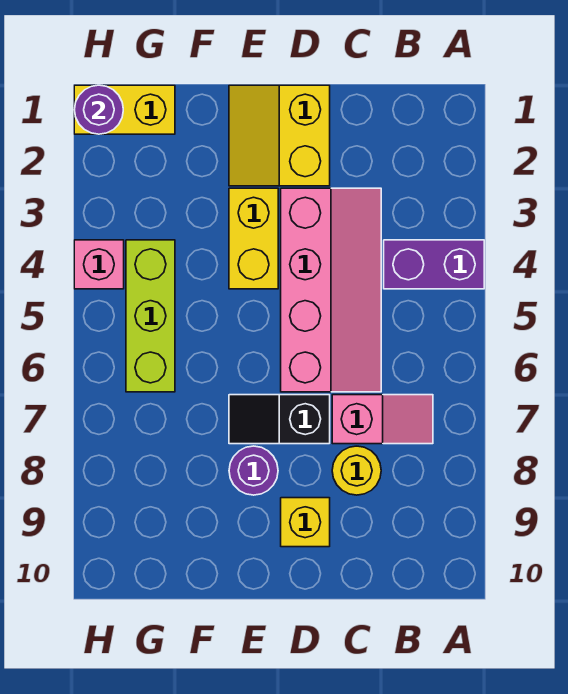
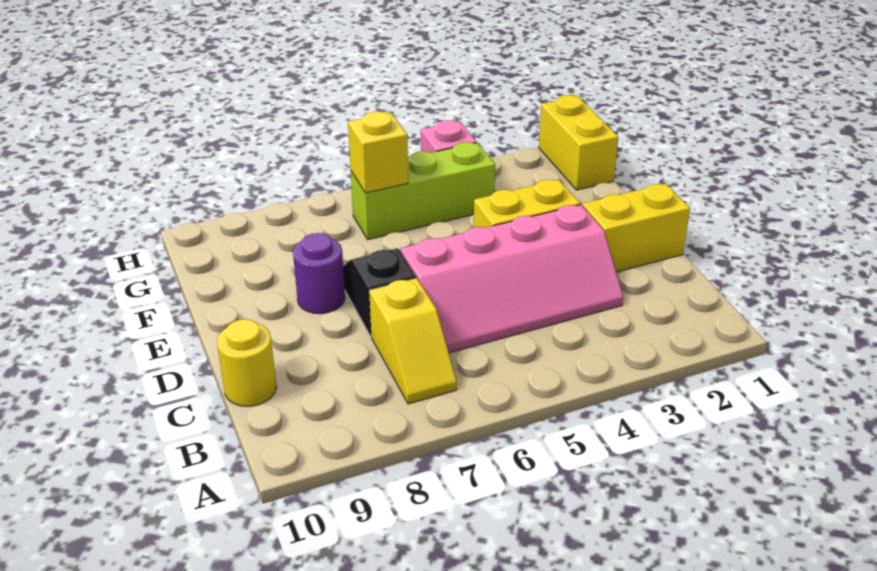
purple brick A4:B4 level 1 -> none
pink slope B7:C7 level 1 top C -> yellow slope B7:C7 level 1 top C
yellow round brick C8 level 1 -> yellow round brick C10 level 1
yellow brick D9 level 1 -> yellow brick G6 level 2
purple round brick H1 level 2 -> none

